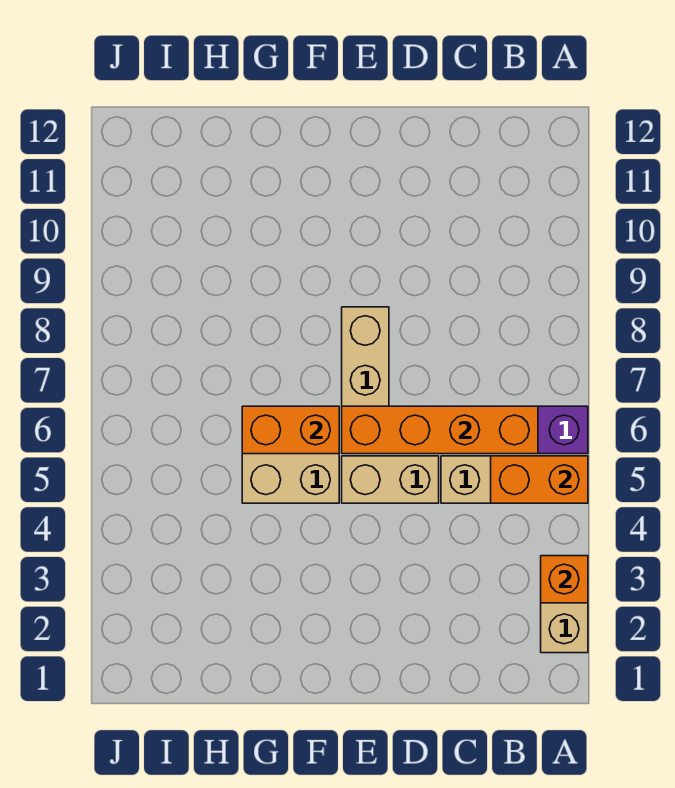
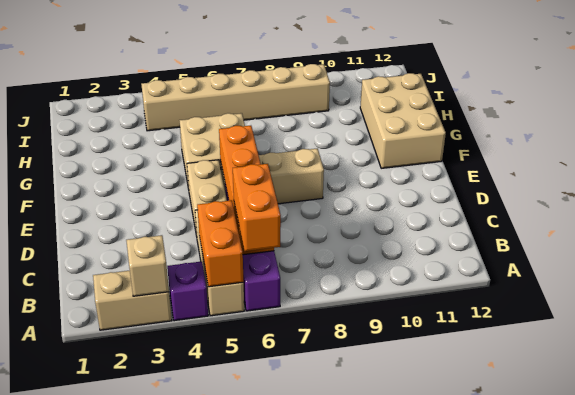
orange brick A3 level 2 -> tan brick A3 level 2
none -> purple brick A4 level 1
orange brick F6:G6 level 2 -> orange brick A6:B6 level 3
none -> tan brick F11:H12 level 1
none -> tan brick I4:I9 level 1

